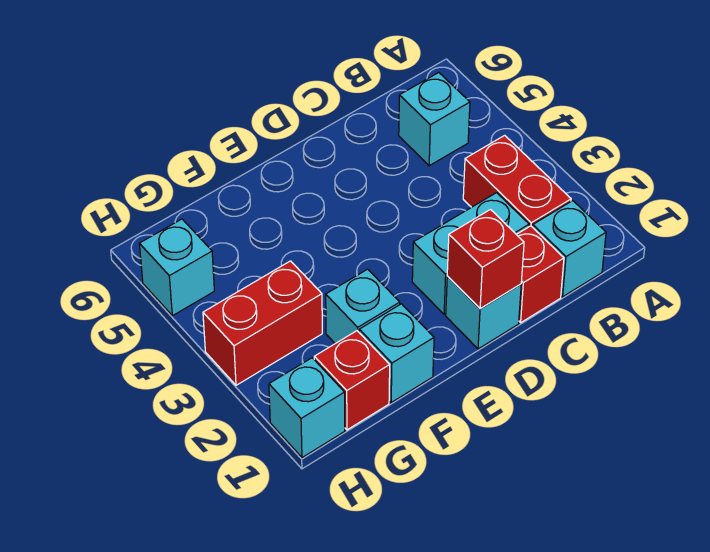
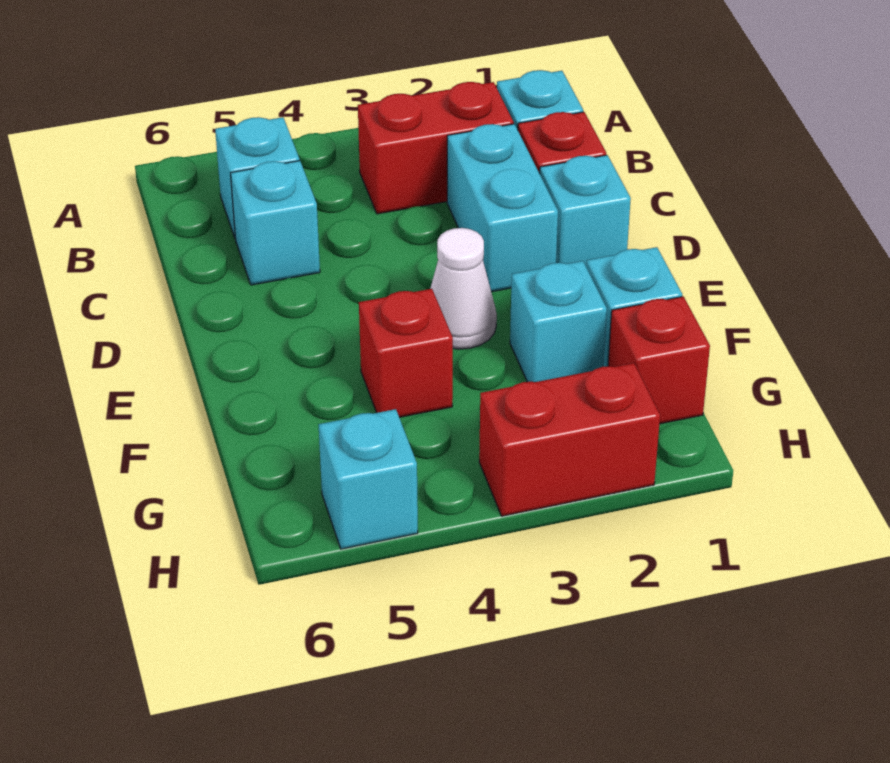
red brick D1 level 2 -> red brick F4 level 1
none -> white cone E3 level 1
red brick G3:H3 level 1 -> red brick H2:H3 level 1
cyan brick H1 level 1 -> cyan brick C5 level 1

